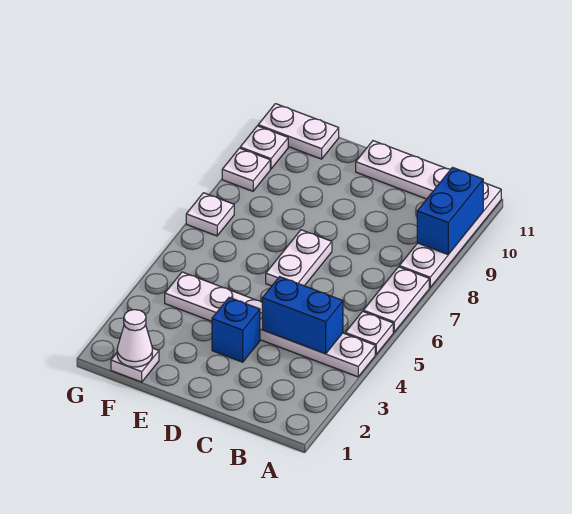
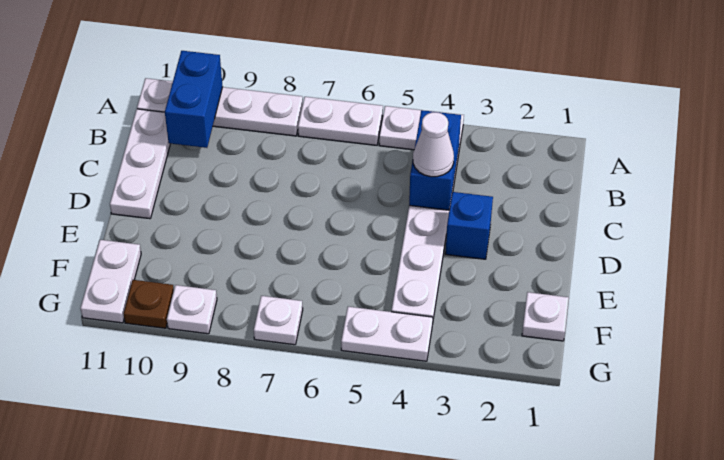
blue brick A9:A10 level 2 -> blue brick A10:B10 level 2
white plate D6:D7 level 1 -> white plate G4:G5 level 1
white cone F1 level 2 -> white cone C4 level 3
white plate G10 level 1 -> brown plate G10 level 1

